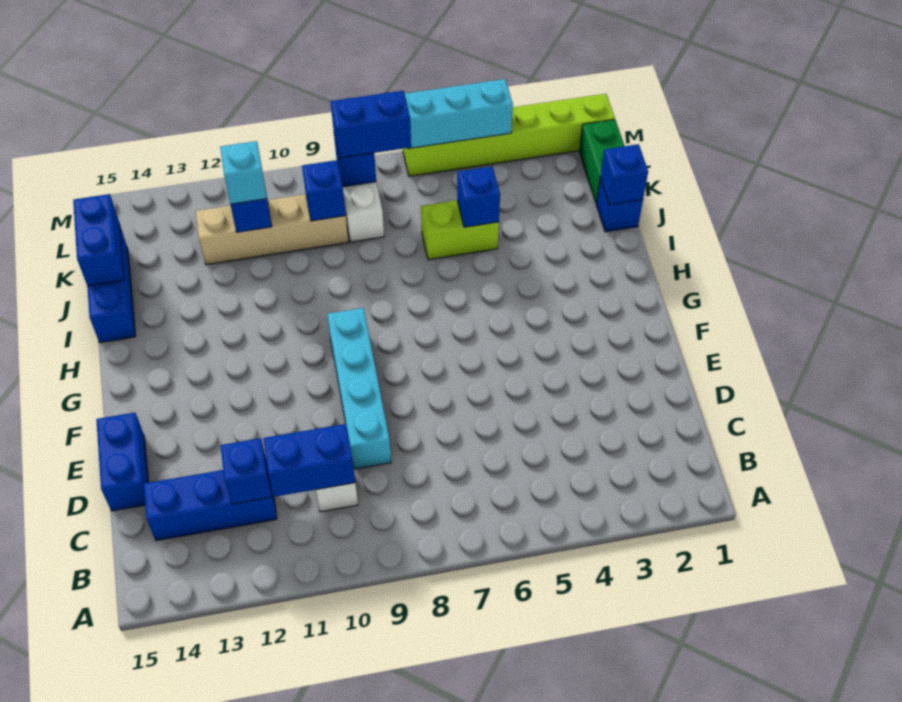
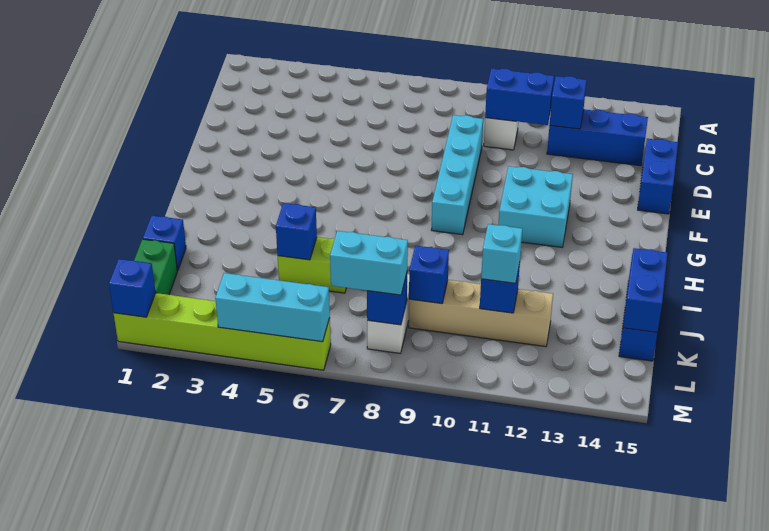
none -> cyan brick F11:G12 level 1
blue brick J1 level 2 -> blue brick M1 level 2
blue brick L7:L8 level 3 -> cyan brick L7:L8 level 3

